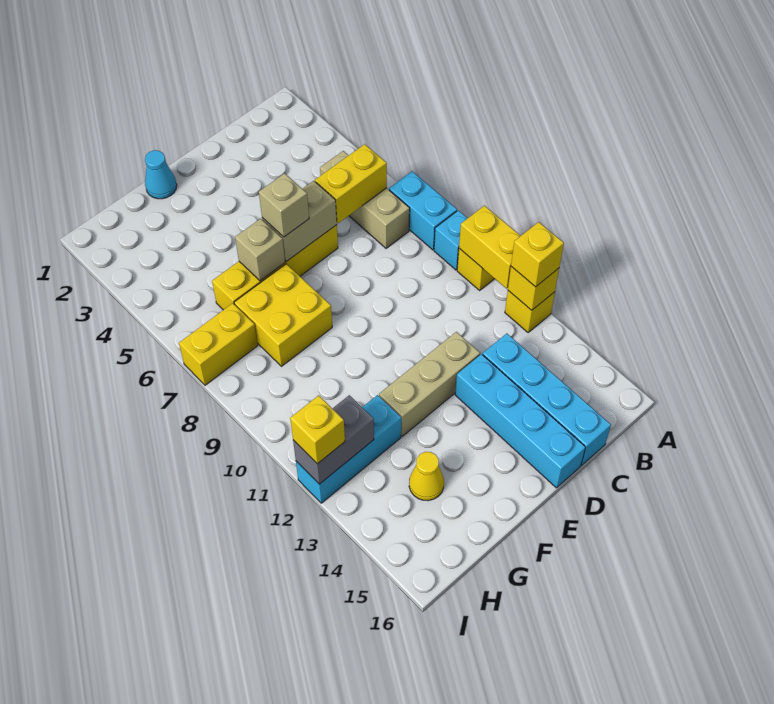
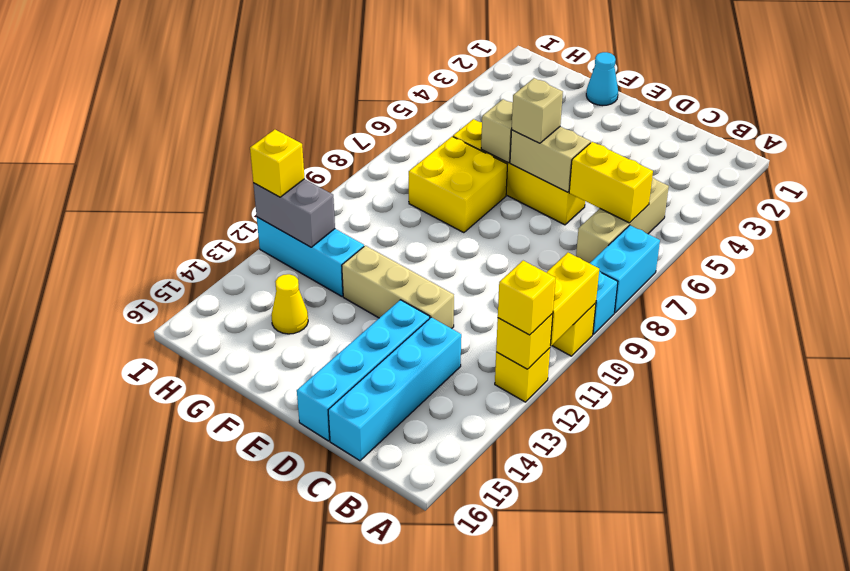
yellow brick H7:I7 level 1 -> none

